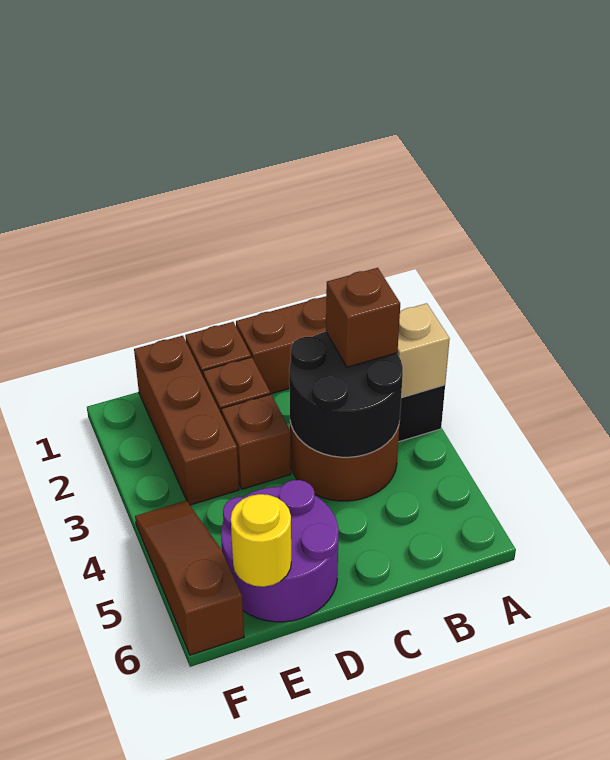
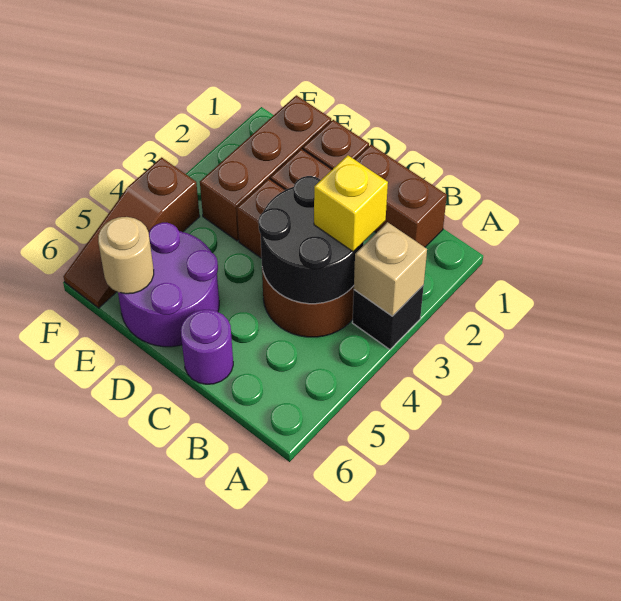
brown brick B3 level 3 -> yellow brick B3 level 3
none -> purple round brick C6 level 1
yellow round brick E6 level 2 -> tan round brick E6 level 2
brown slope F4:F6 level 1 top 6 -> brown slope F4:F6 level 1 top 4

